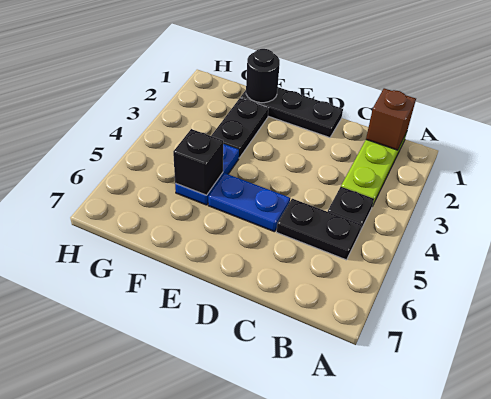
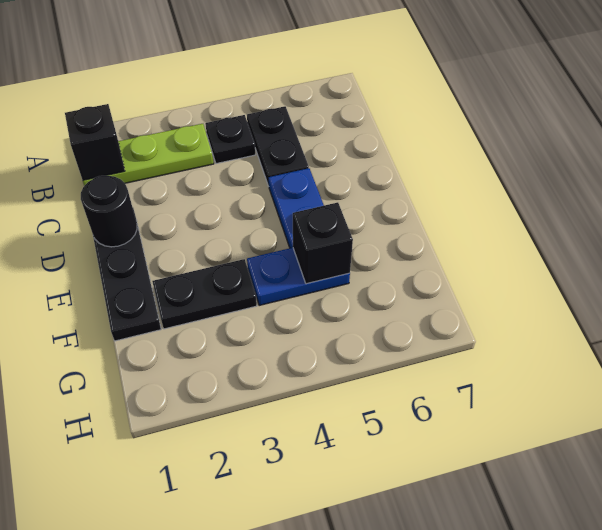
brown brick B1 level 2 -> black brick B1 level 2
black round brick F1 level 2 -> black round brick D1 level 2

